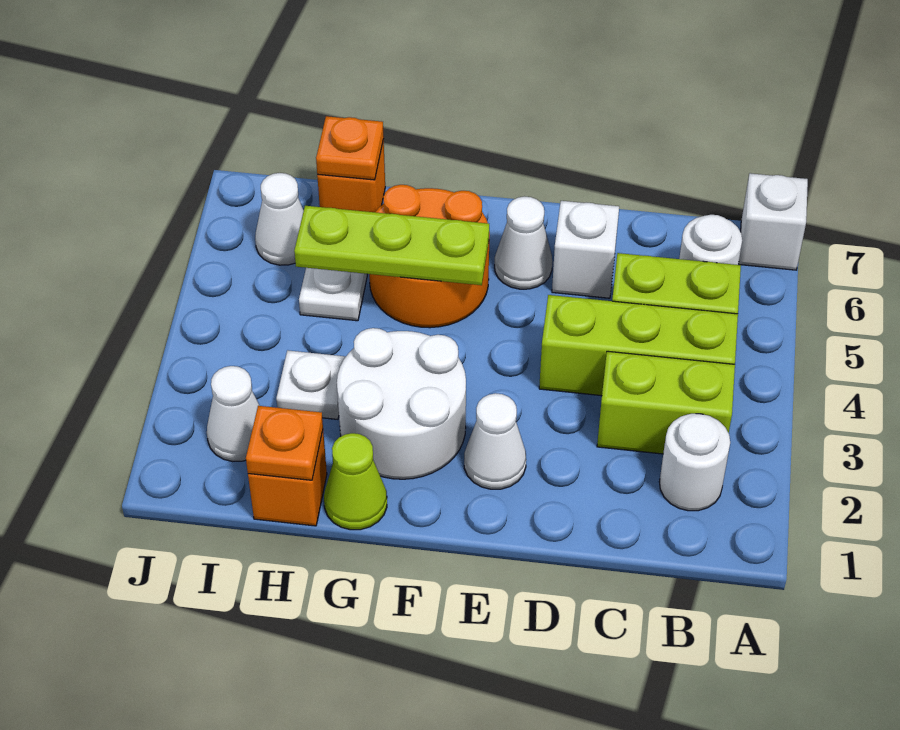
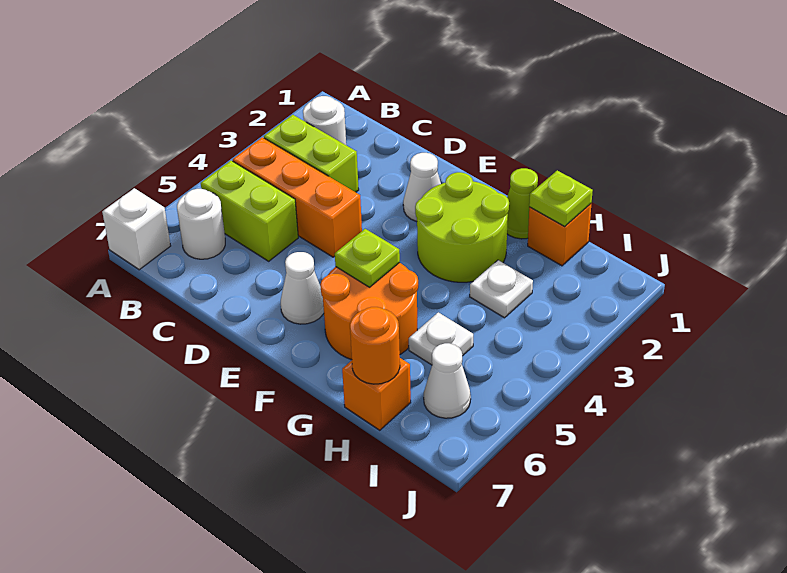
lime brick B4:D4 level 1 -> orange brick B4:D4 level 1
white brick D6 level 1 -> none
white round brick F2:G3 level 1 -> lime round brick F2:G3 level 1
lime plate F5:H5 level 2 -> lime plate F5 level 2
orange plate H1 level 2 -> lime plate H1 level 2
orange plate H7 level 2 -> orange round brick H7 level 2
white cone I2 level 1 -> none

